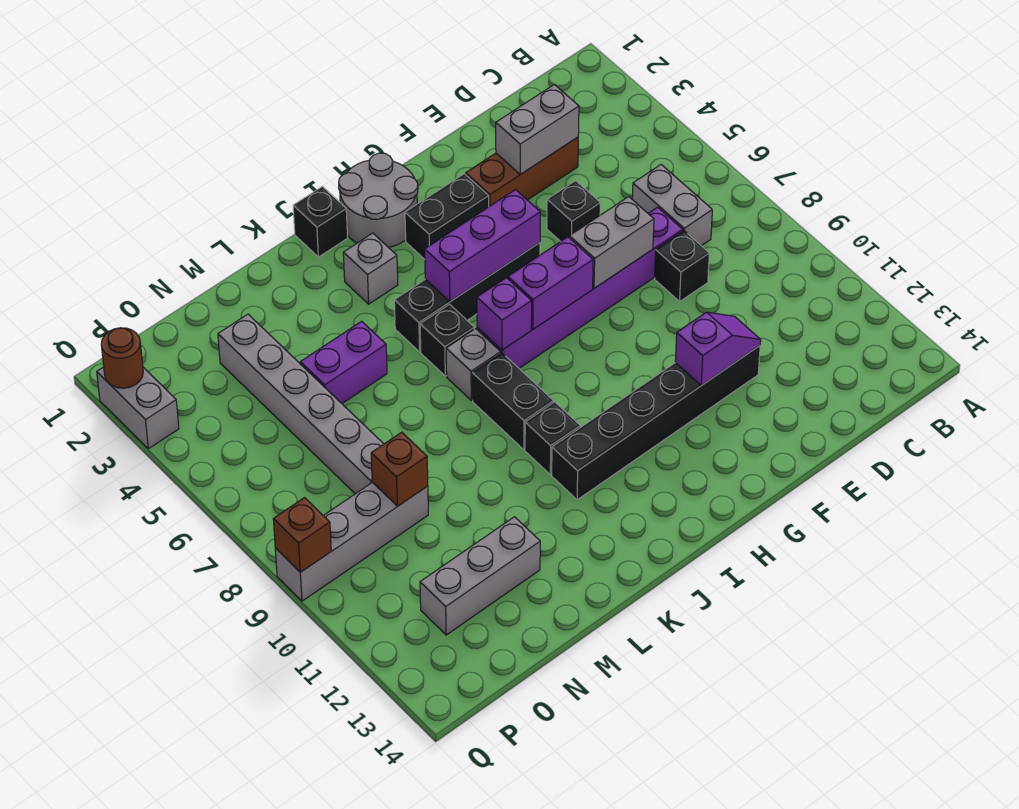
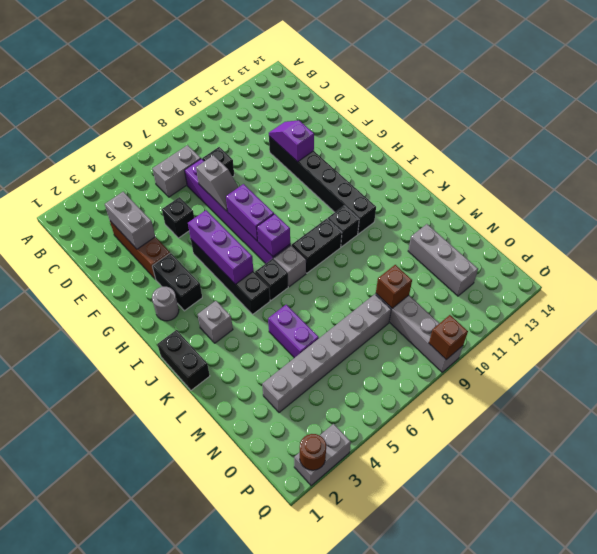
grey brick E7:F7 level 2 -> grey slope E7:F7 level 2 top E
grey round brick H1:I2 level 1 -> grey round brick H2 level 1
black brick J1 level 1 -> black brick J1:K1 level 1

